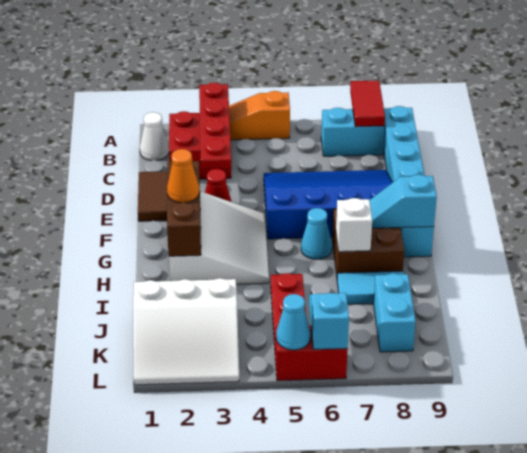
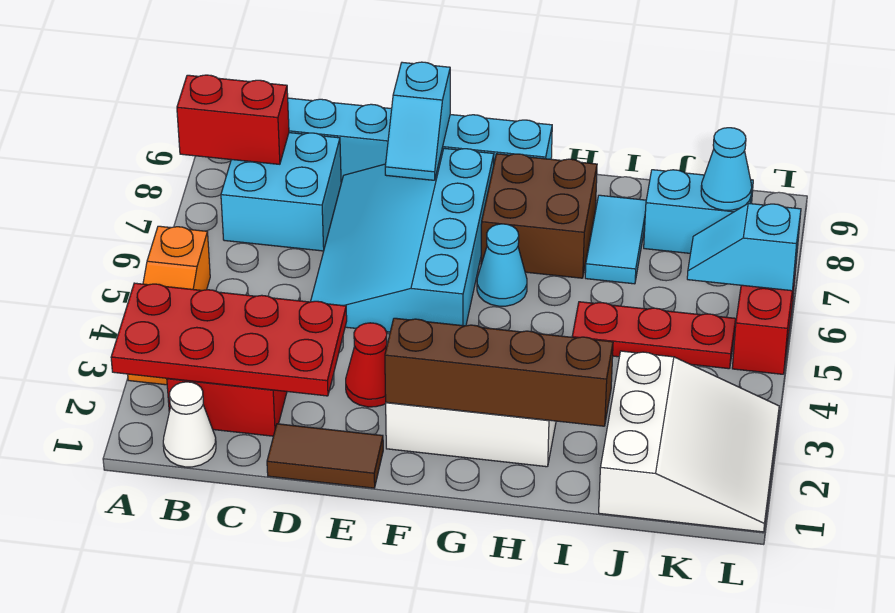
red plate A3:D3 level 2 -> red plate A2:D3 level 2
red tile A8:B8 level 2 -> red brick A8:B8 level 2
cyan brick B7:B8 level 1 -> cyan brick B7:C8 level 1
blue slope D5:F8 level 1 top F -> cyan slope D5:F8 level 1 top F
brown brick F2:H2 level 2 -> brown brick F2:I2 level 2
orange cone G2 level 3 -> none
cyan slope G8:G9 level 2 top 9 -> cyan slope E8:E9 level 2 top 9
white brick H7 level 2 -> none
cyan cone L5 level 2 -> cyan cone K8 level 2

